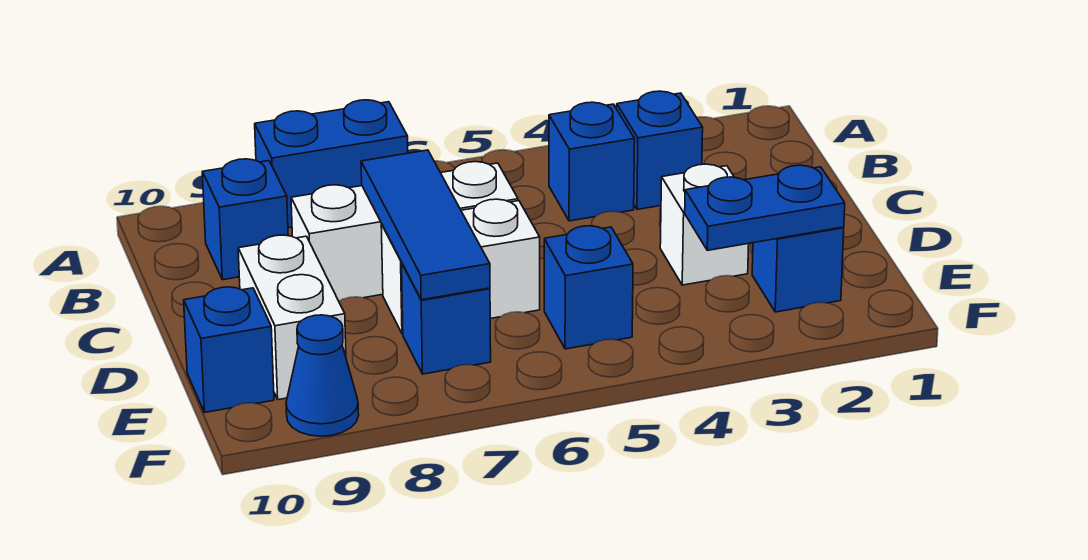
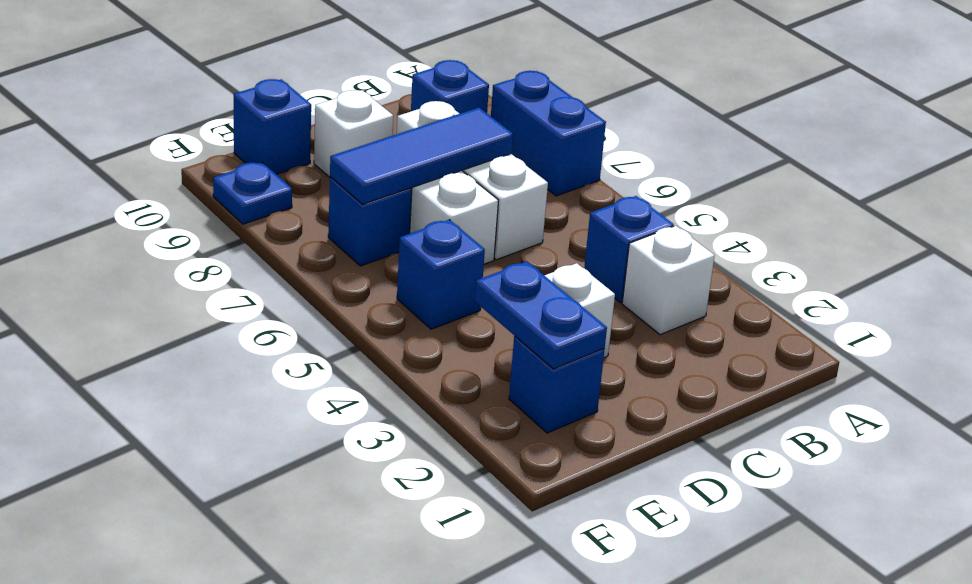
blue brick B3 level 1 -> white brick B3 level 1
white brick D9:E9 level 1 -> white brick D9 level 1
blue cone F9 level 1 -> blue plate F9 level 1

